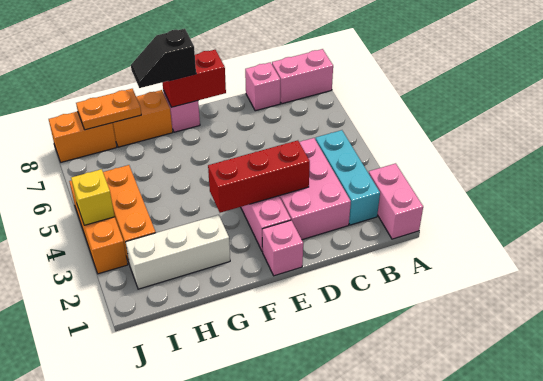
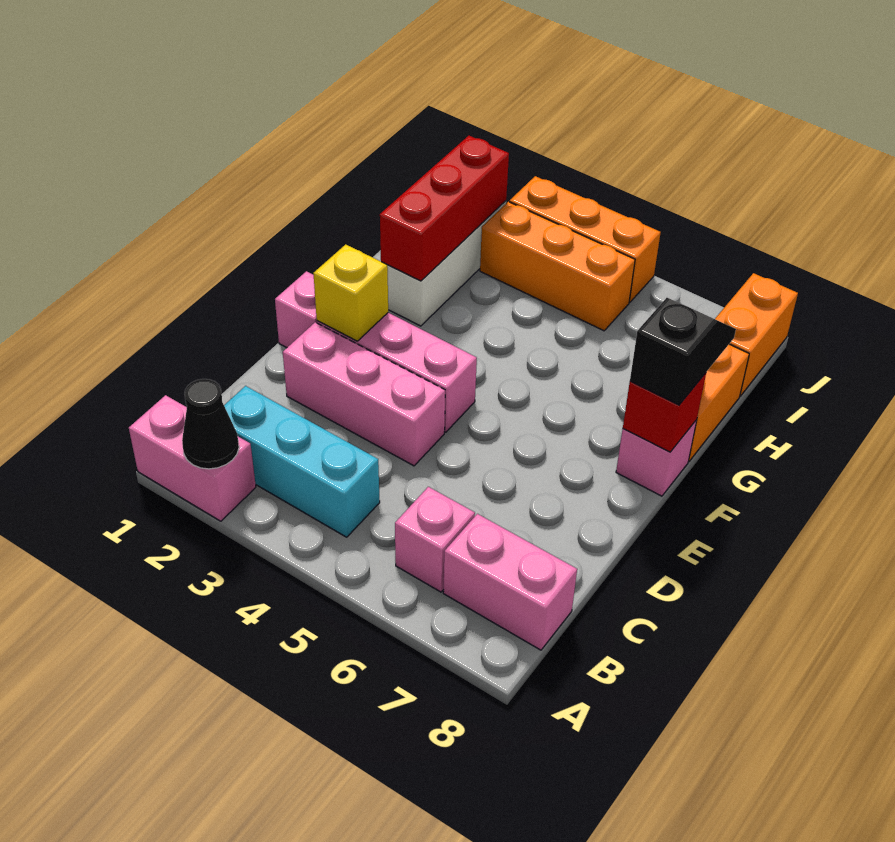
none -> black cone A2 level 2
pink brick A8:B8 level 1 -> pink brick B7:B8 level 1
pink brick C2:D4 level 1 -> pink brick D2:D4 level 1
pink brick C8 level 1 -> pink brick B6 level 1
red brick D3:F3 level 2 -> red brick G2:I2 level 2
red brick E8:F8 level 2 -> red brick F8 level 2
orange plate H8:I8 level 2 -> none
yellow brick J4 level 2 -> yellow brick E2 level 2

